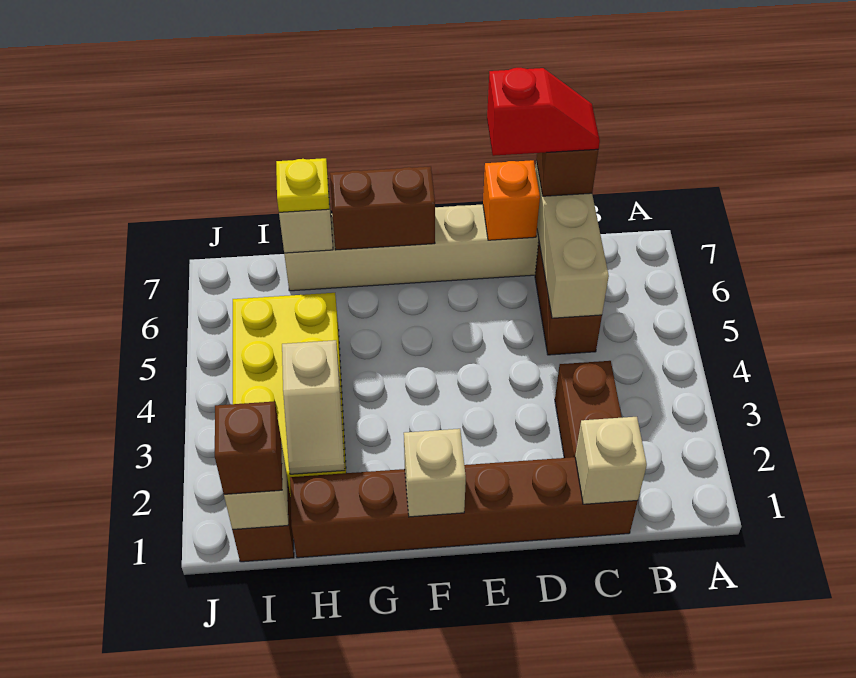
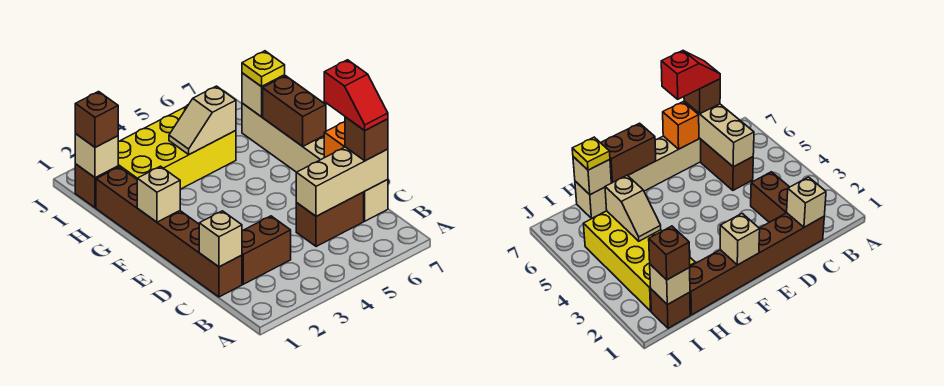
tan slope H2:H3 level 2 top 3 -> tan slope H4:H5 level 2 top 5

